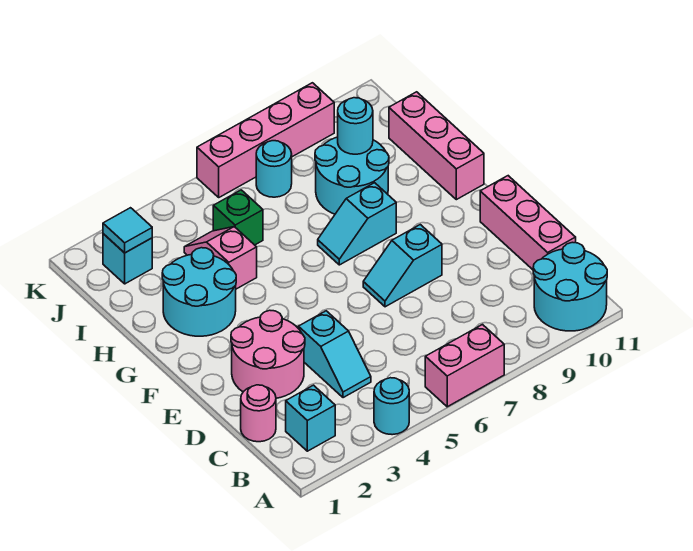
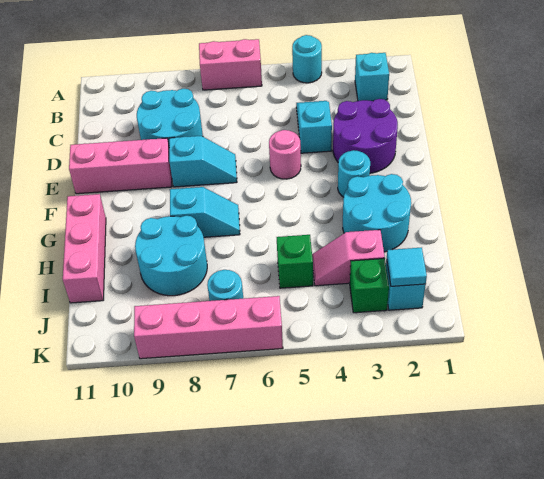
cyan round brick A10:B11 level 1 -> cyan round brick C8:D9 level 1
pink round brick C1 level 1 -> pink round brick E5 level 1
pink brick C11:E11 level 1 -> pink brick E9:E11 level 1
pink round brick D2:E3 level 1 -> purple round brick D2:E3 level 1
pink slope H4:I4 level 1 top H -> pink slope I3:I4 level 1 top 3
cyan round brick I9 level 2 -> cyan round brick F3 level 1
none -> green brick J3 level 1

